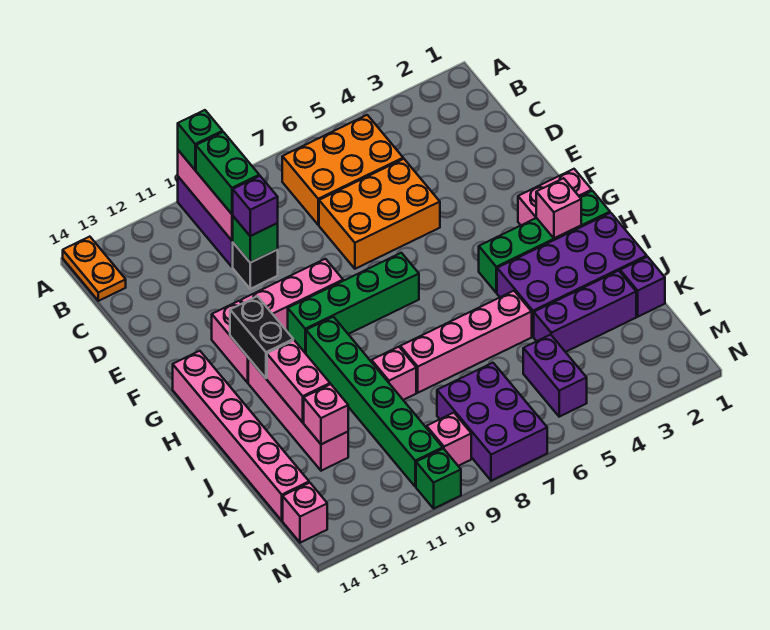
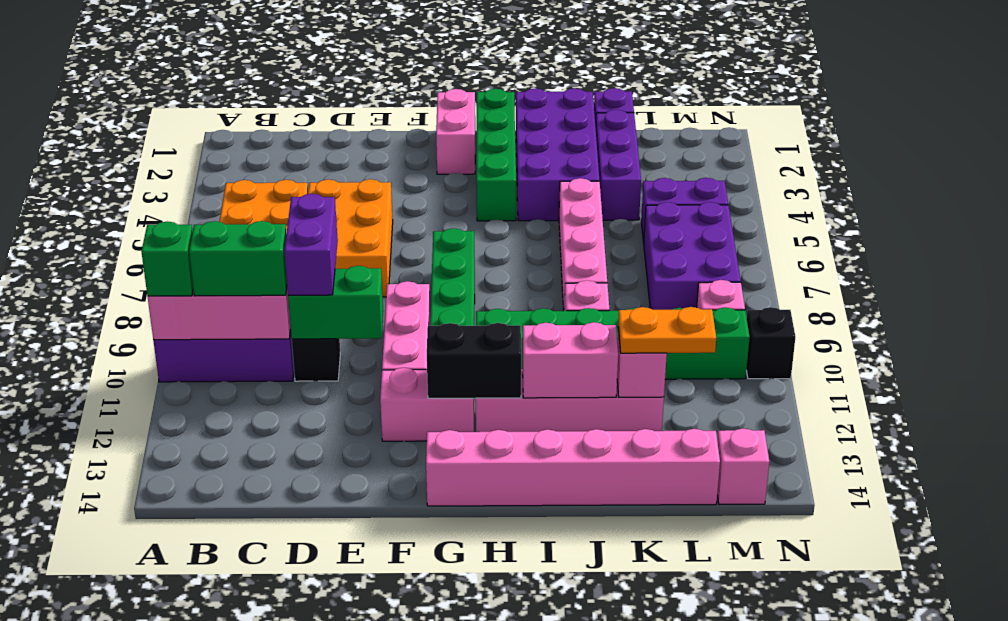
orange plate A14:B14 level 1 -> orange plate K12:L12 level 3
green brick D10 level 2 -> green brick D10:E10 level 2
purple brick D10 level 3 -> purple brick D9:D10 level 3
pink brick H2 level 2 -> none
purple brick L7:N8 level 1 -> purple brick L6:M8 level 1
green brick N10 level 1 -> black brick N10 level 1

